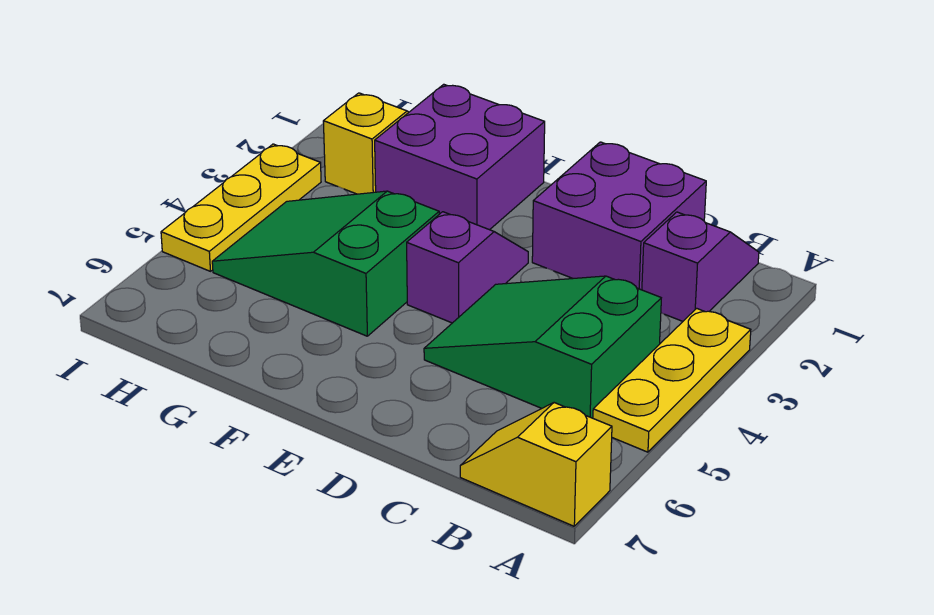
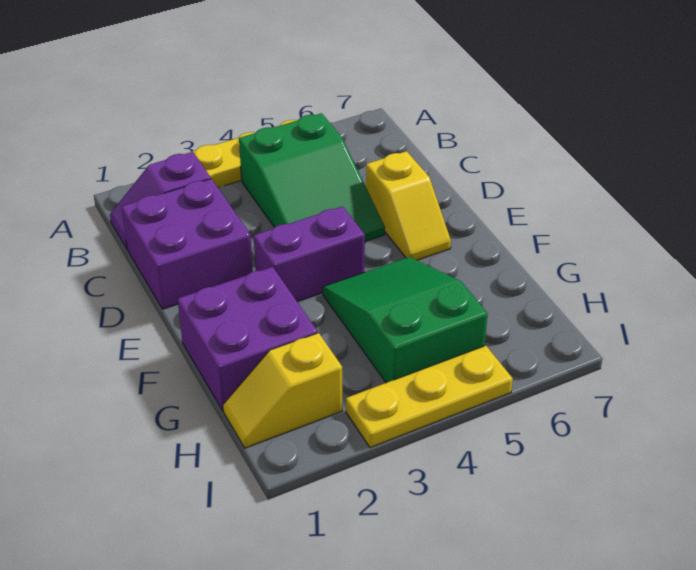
yellow slope A7:B7 level 1 top A -> yellow slope D6:E6 level 1 top D
purple slope E3:E4 level 1 top 4 -> purple brick E3:E4 level 1
green slope F4:H5 level 1 top F -> green slope F4:H5 level 1 top H

